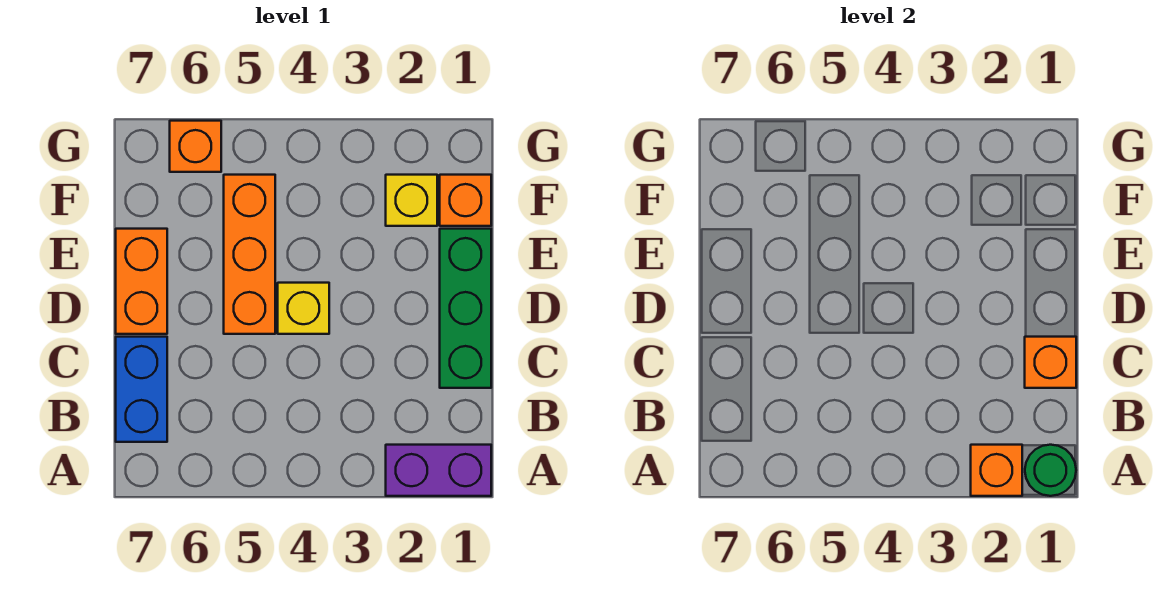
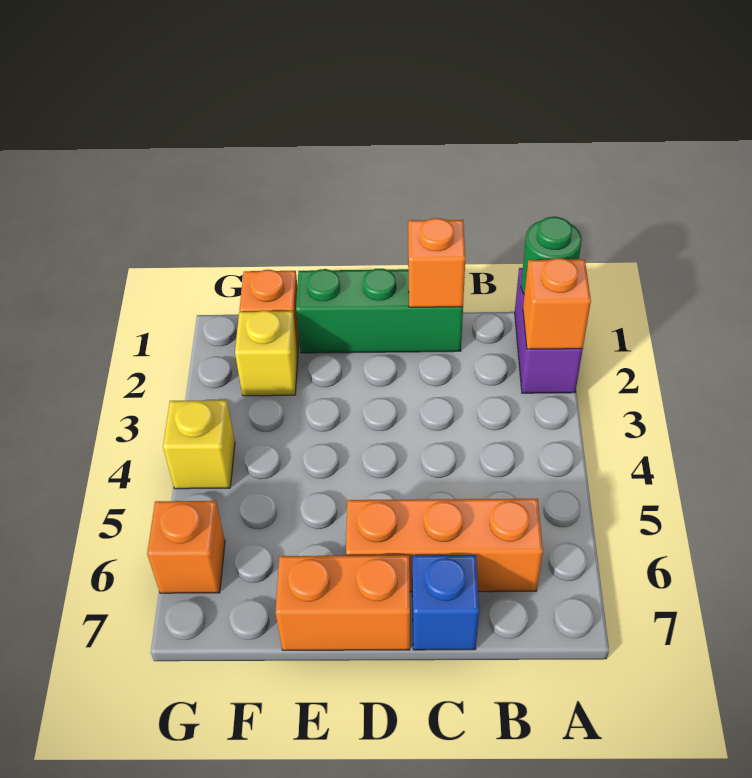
blue brick B7:C7 level 1 -> blue brick C7 level 1
yellow brick D4 level 1 -> yellow brick G4 level 1
orange brick D5:F5 level 1 -> orange brick B6:D6 level 1

